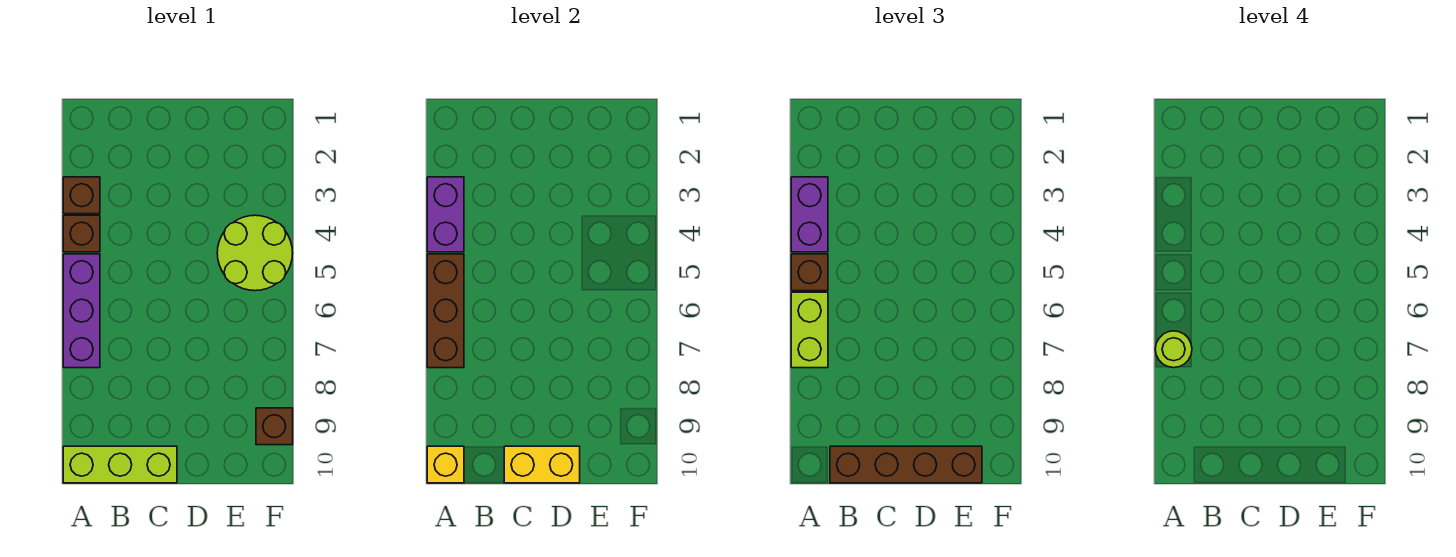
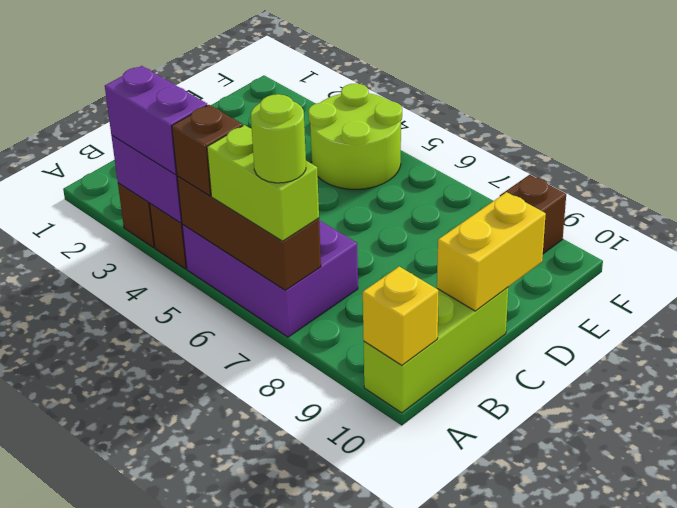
purple brick A5:A7 level 1 -> purple brick A5:B7 level 1
brown brick B10:E10 level 3 -> none

